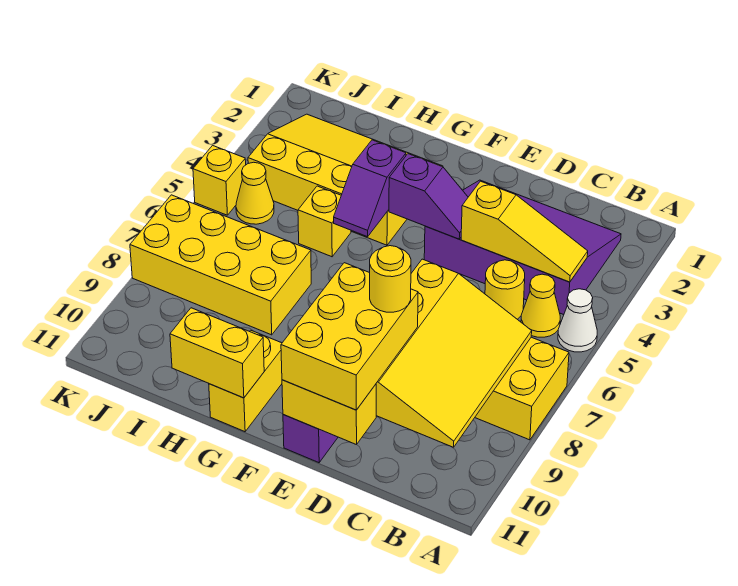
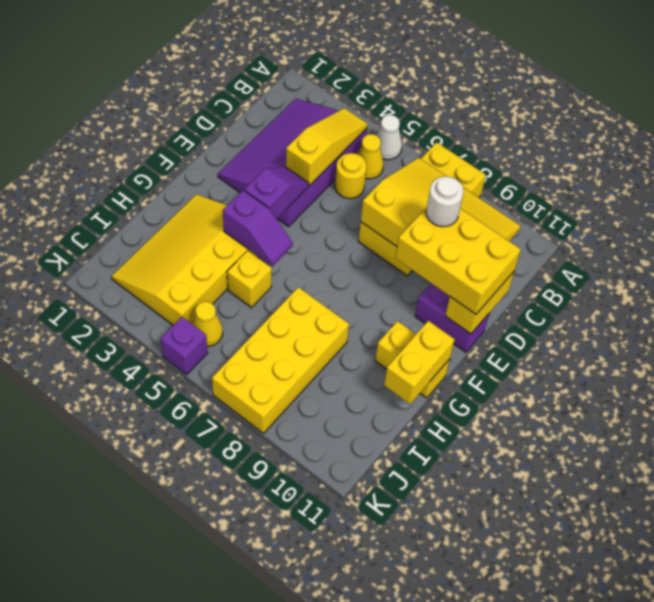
yellow round brick D9 level 4 -> white round brick D9 level 4
yellow brick K5 level 1 -> purple brick K5 level 1

